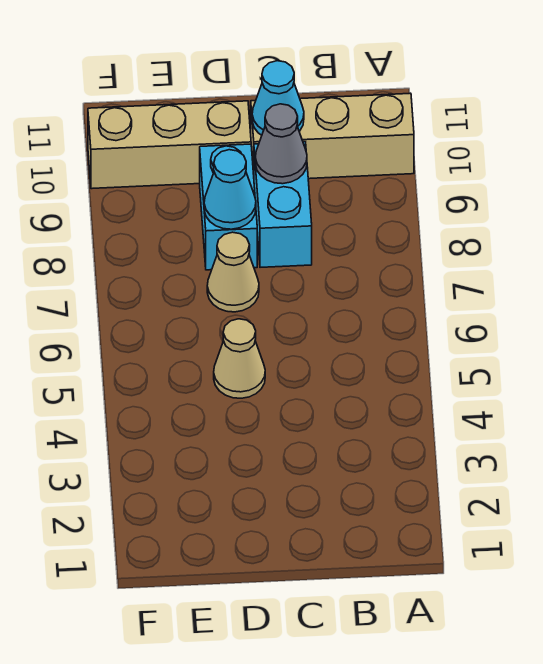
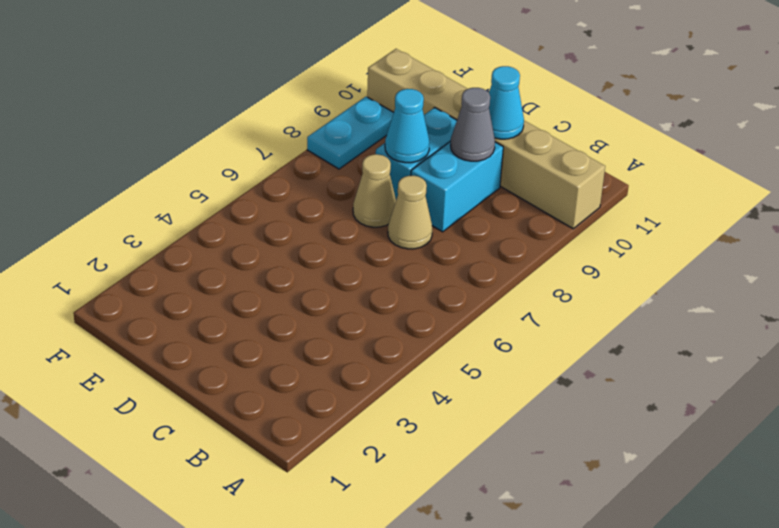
tan cone D5 level 1 -> tan cone C7 level 1
none -> cyan plate F8:F9 level 1

